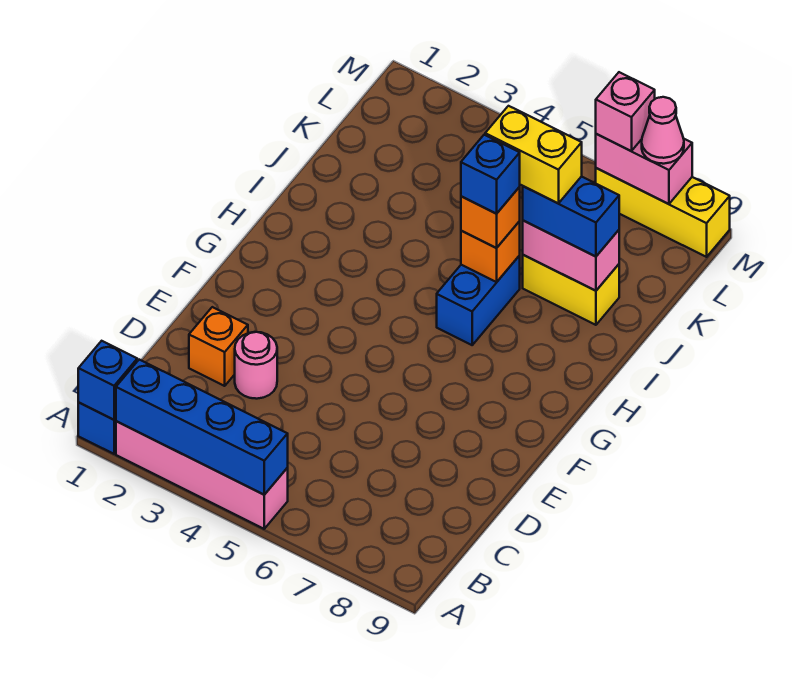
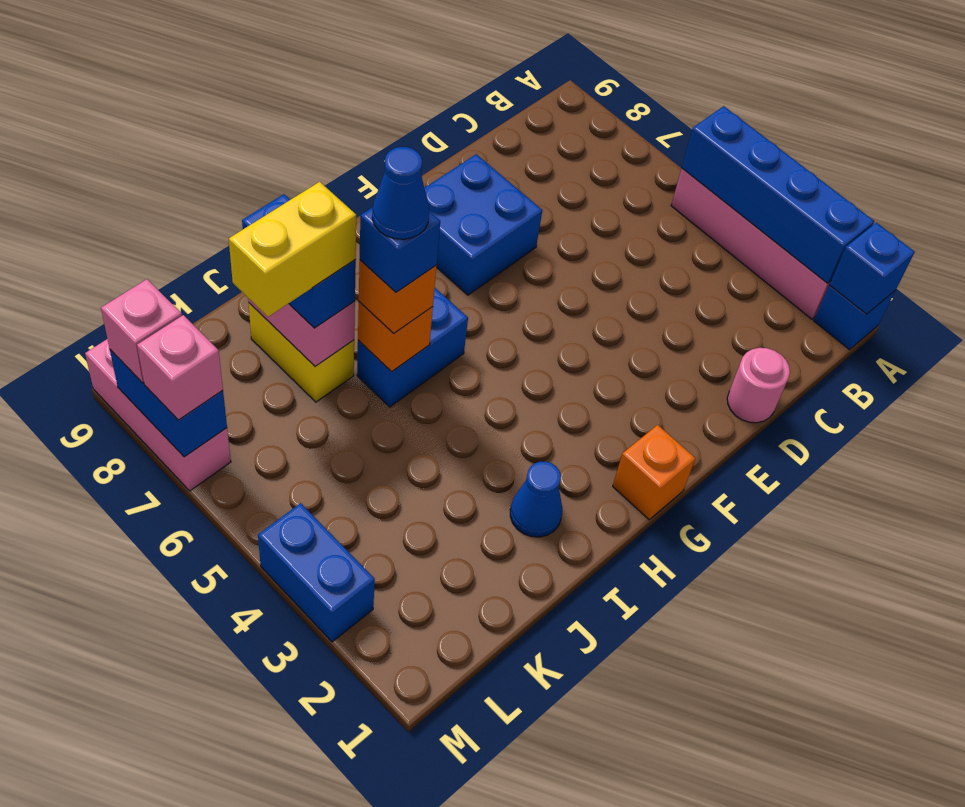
orange brick D2 level 1 -> orange brick G1 level 1
pink round brick D3 level 1 -> pink round brick D1 level 1
none -> blue brick E7:F8 level 1
none -> blue cone I2 level 1
none -> blue cone I6 level 5
yellow brick J6:J7 level 4 -> yellow brick J7:K7 level 4
none -> blue brick M3:M4 level 1
yellow brick M7:M9 level 1 -> pink brick M7:M9 level 1
pink brick M7:M8 level 2 -> blue brick M7:M8 level 2
pink cone M8 level 3 -> pink brick M8 level 3

